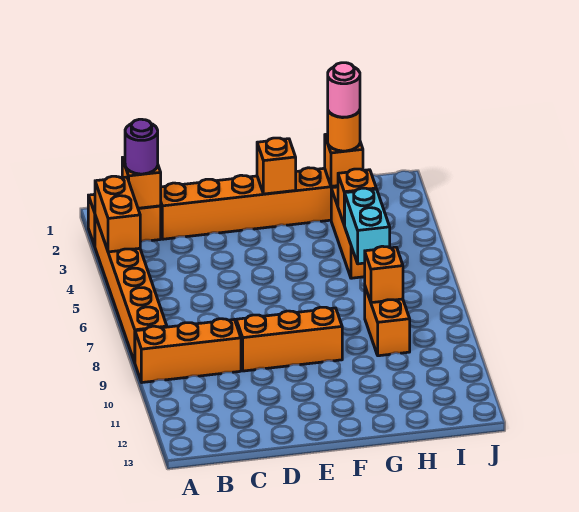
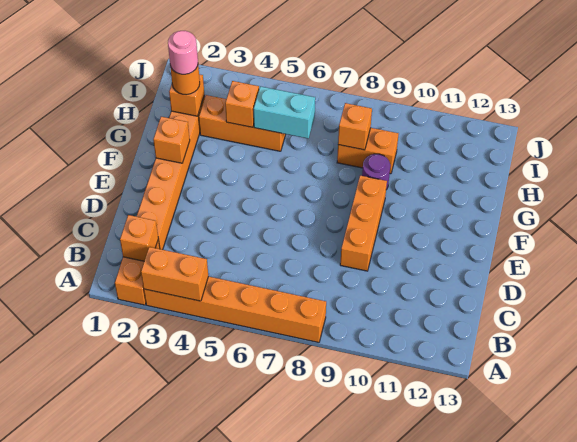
orange brick A9:C9 level 1 -> none
purple round brick B2 level 3 -> purple round brick G9 level 1

